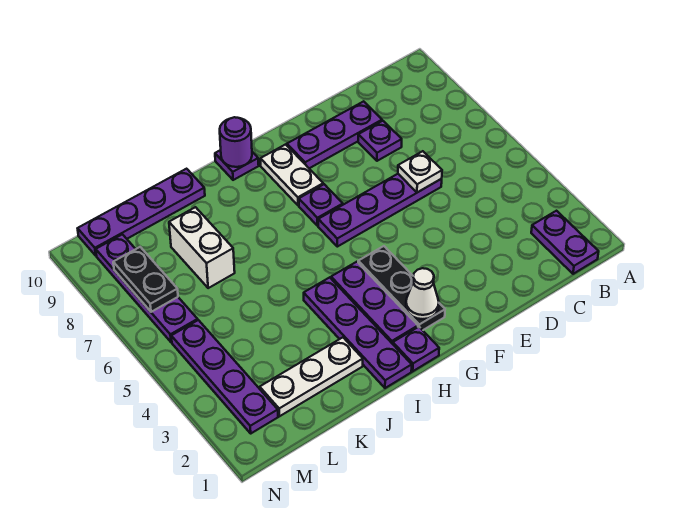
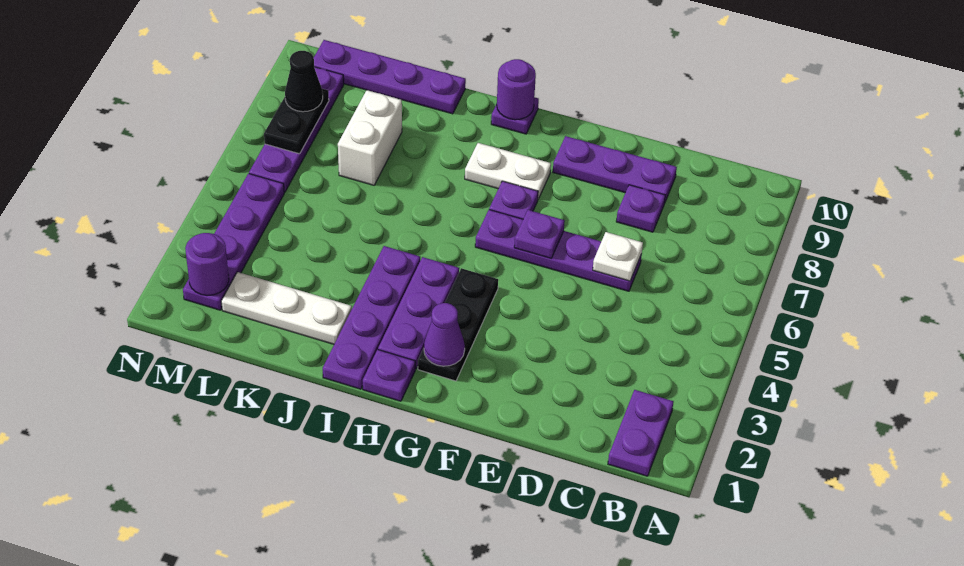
none -> purple plate F6 level 2
white cone G2 level 2 -> purple cone G2 level 2
white plate G8:G9 level 1 -> white plate G8:H8 level 1
none -> purple round brick M2 level 2
none -> black cone M8 level 3

